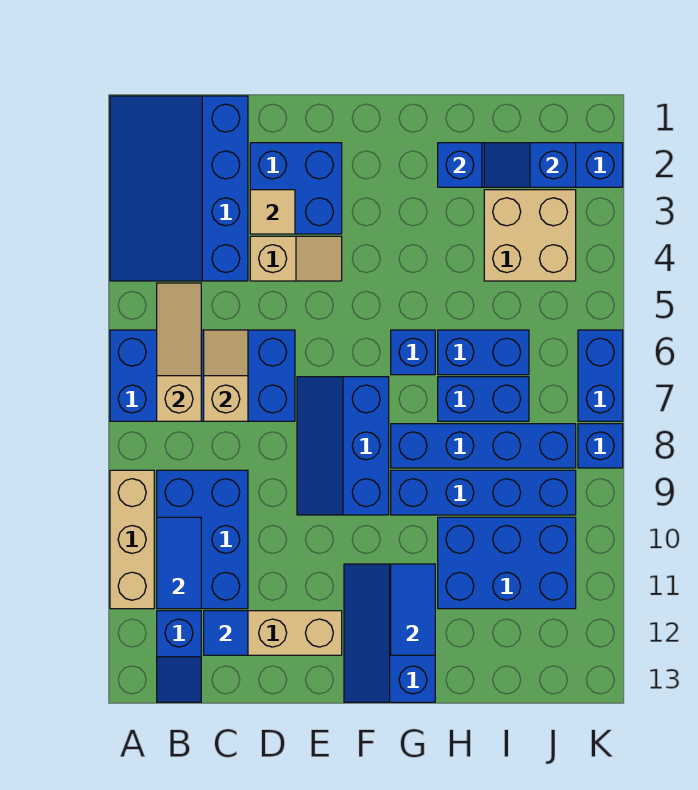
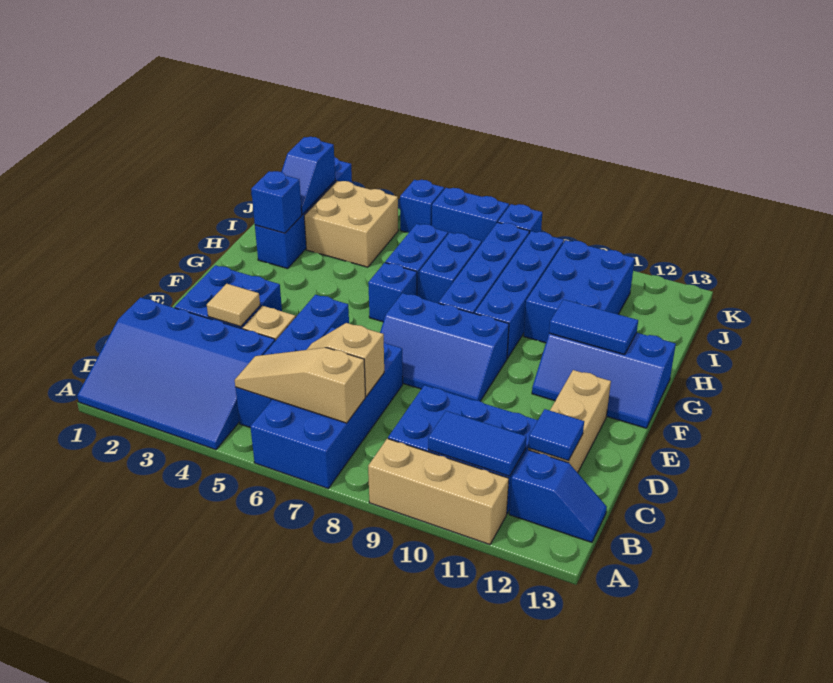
none -> blue brick B5:E5 level 1
none -> blue brick K5 level 1

